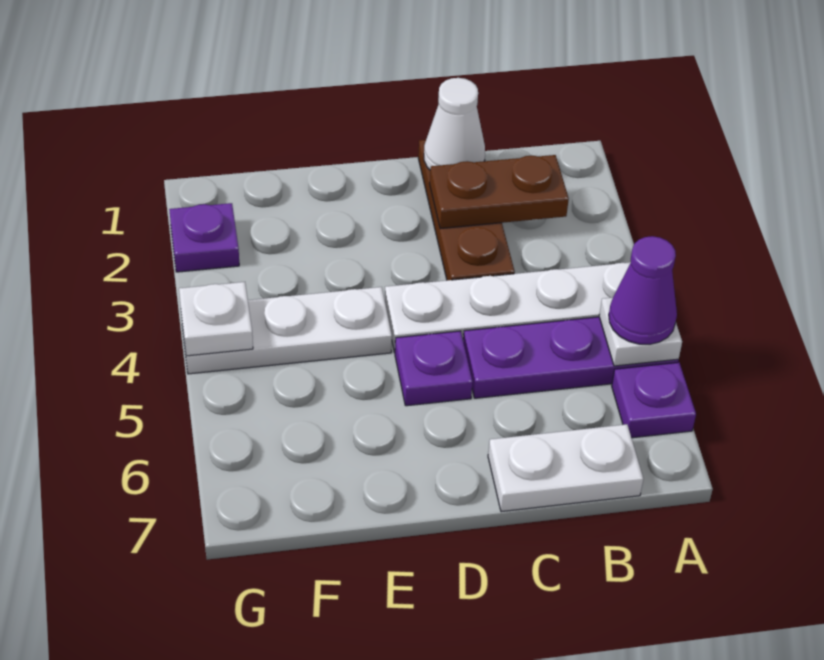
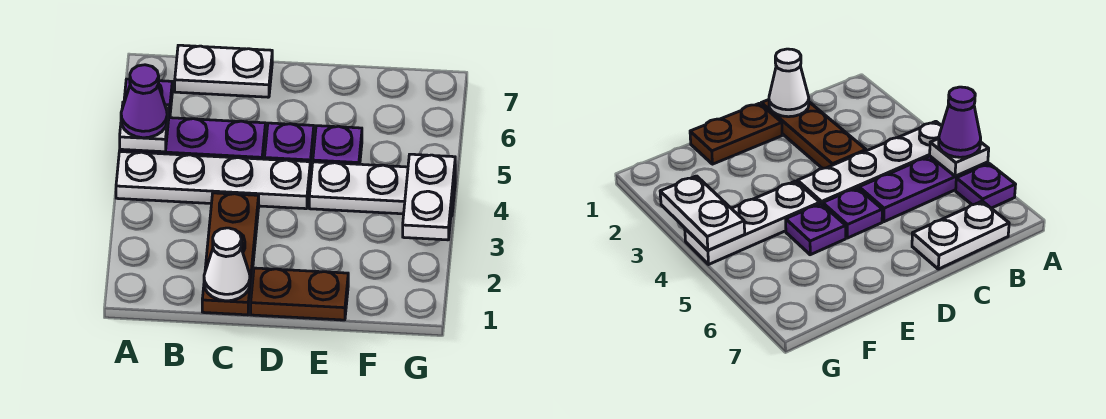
brown plate B2:C2 level 2 -> brown plate D1:E1 level 1
purple plate G2 level 1 -> purple plate E5 level 1
white plate G4 level 2 -> white plate G3:G4 level 2

